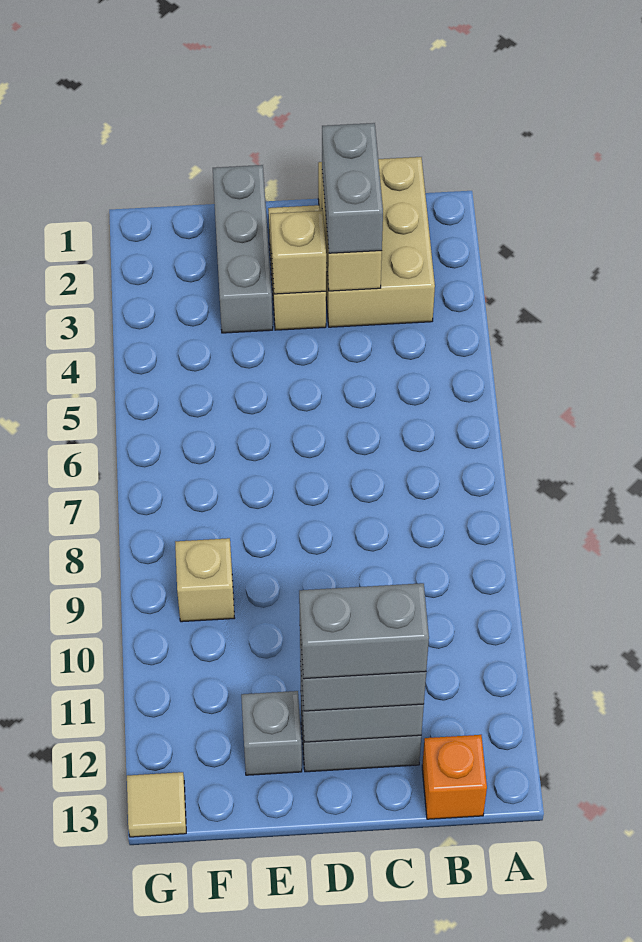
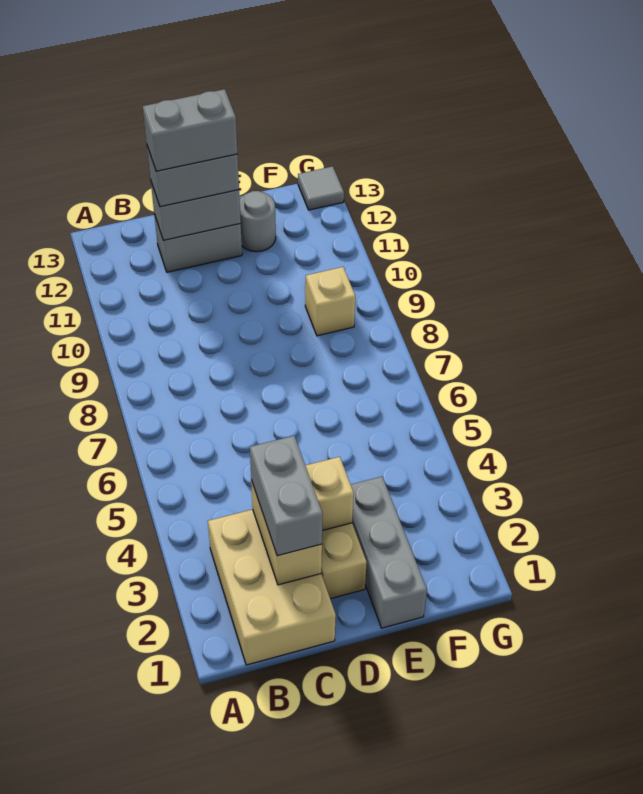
orange brick B13 level 1 -> none
grey brick E12 level 1 -> grey round brick E12 level 1
tan tile G13 level 1 -> grey tile G13 level 1

